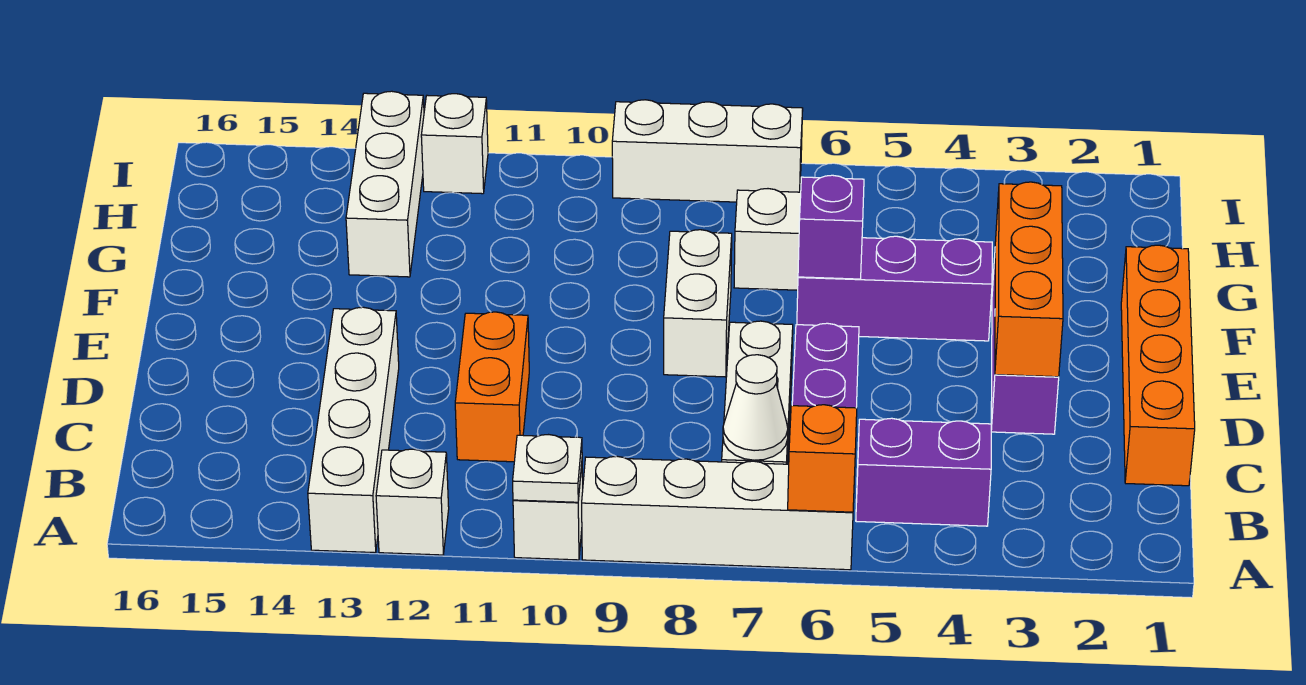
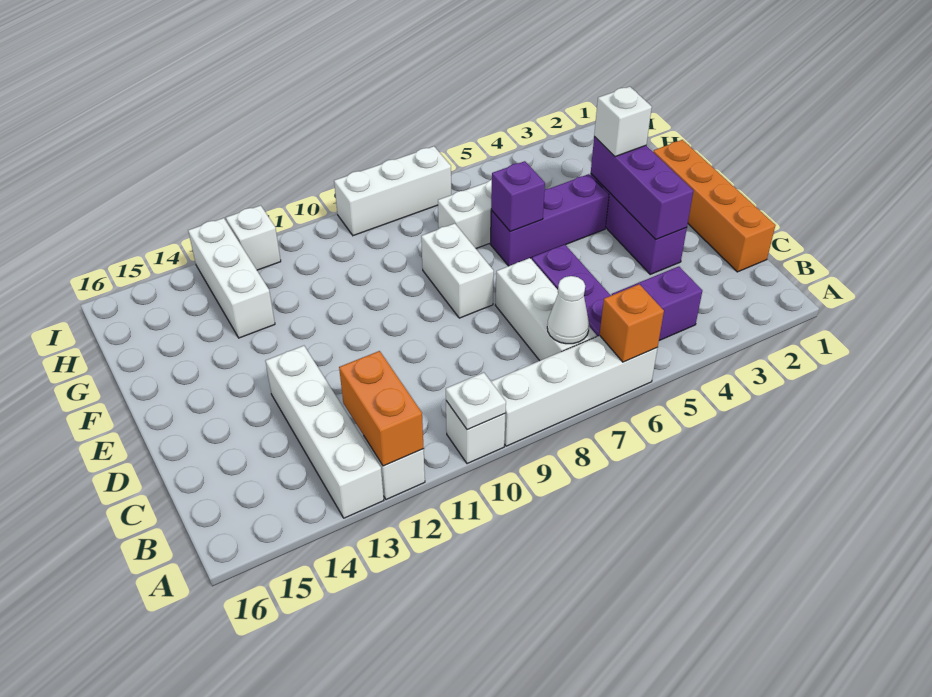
orange brick C11:D11 level 1 -> orange brick A12:B12 level 2
orange brick D3:F3 level 2 -> purple brick D3:F3 level 2
none -> white brick F3 level 3

